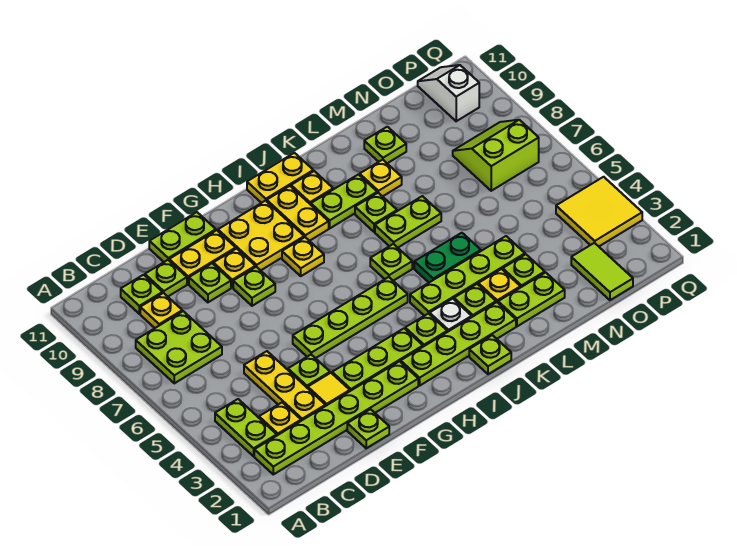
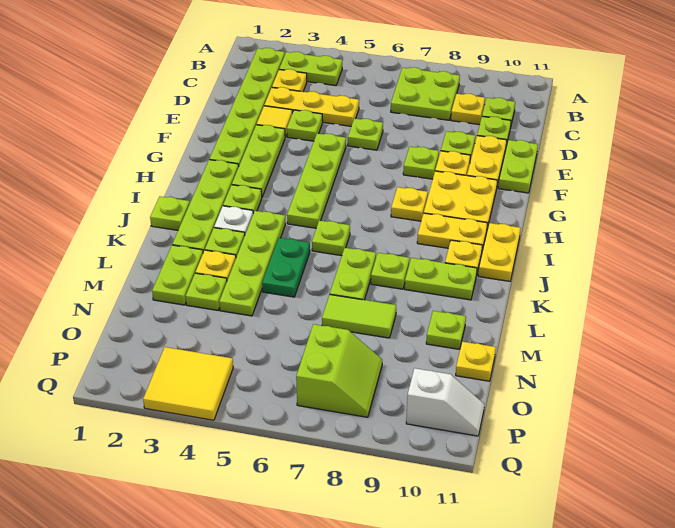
lime plate E1 level 1 -> lime plate E6 level 1
lime plate J9:K9 level 1 -> lime plate K9:K10 level 1
yellow plate L9 level 1 -> yellow plate N11 level 1
lime tile O1:O2 level 1 -> lime tile M7:M8 level 1

